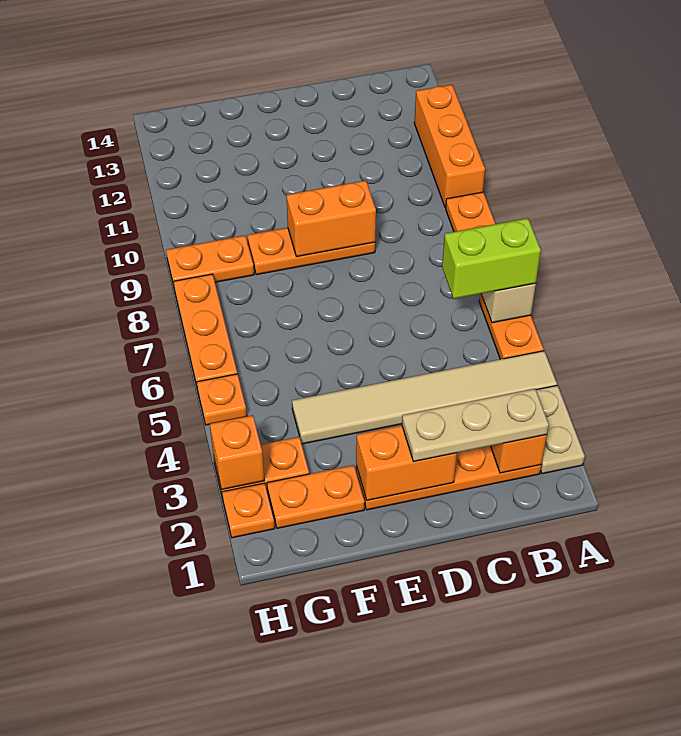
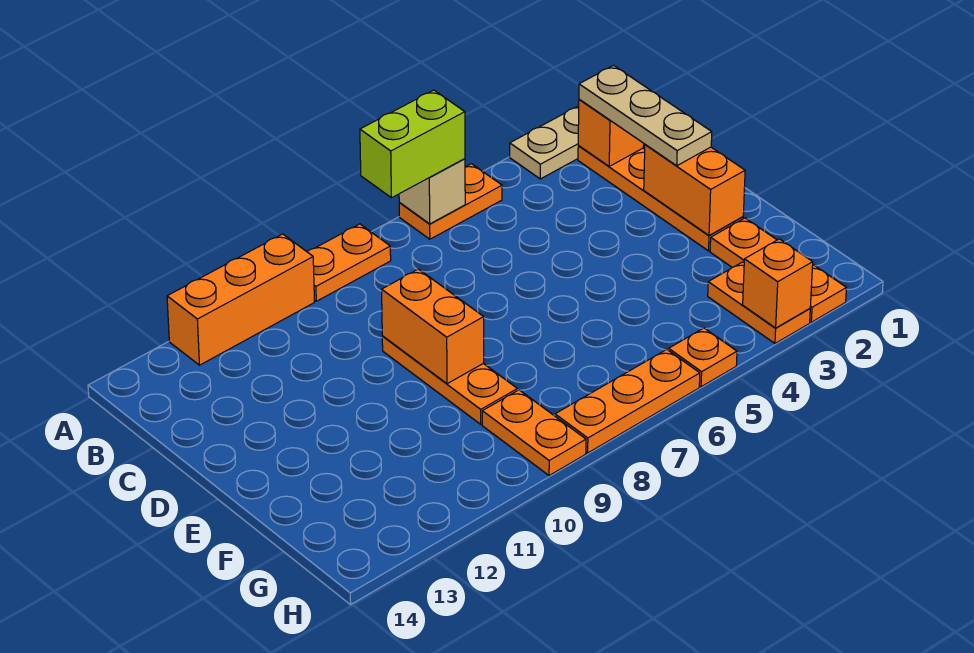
tan tile A4:F4 level 1 -> none
lime brick A6:B6 level 3 -> lime brick A6:A7 level 3

